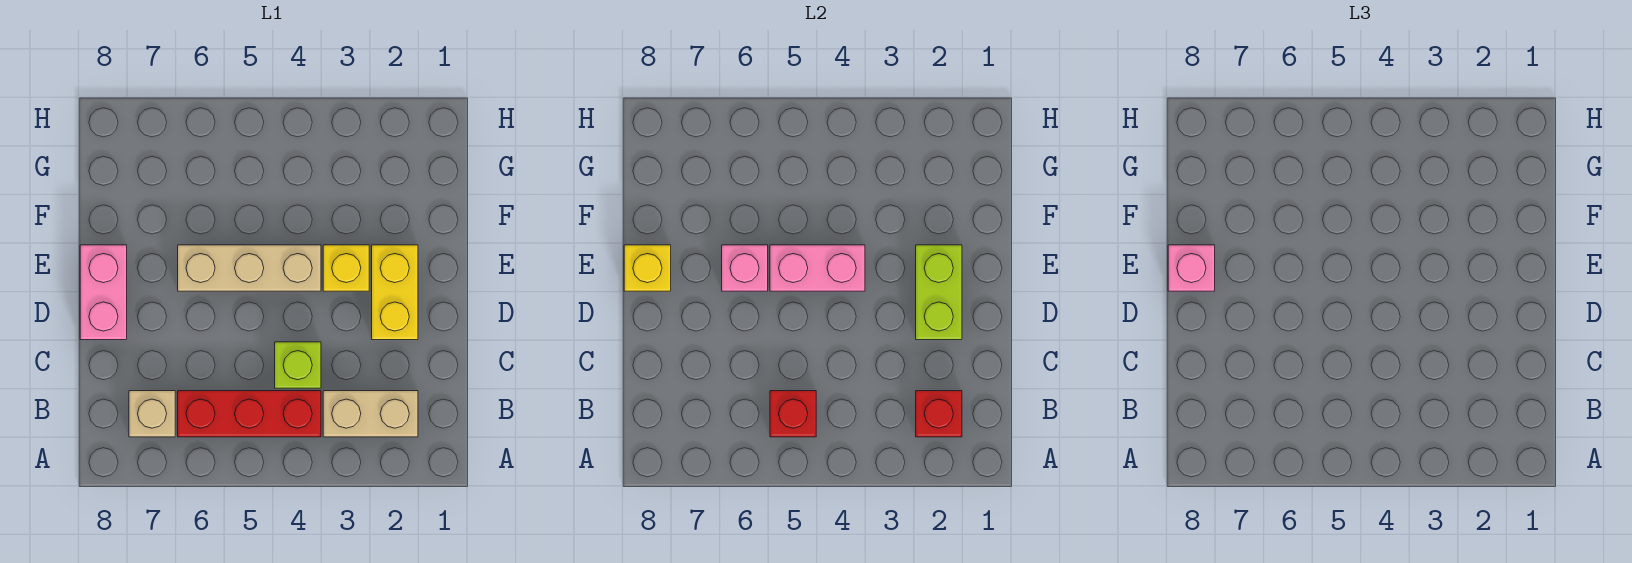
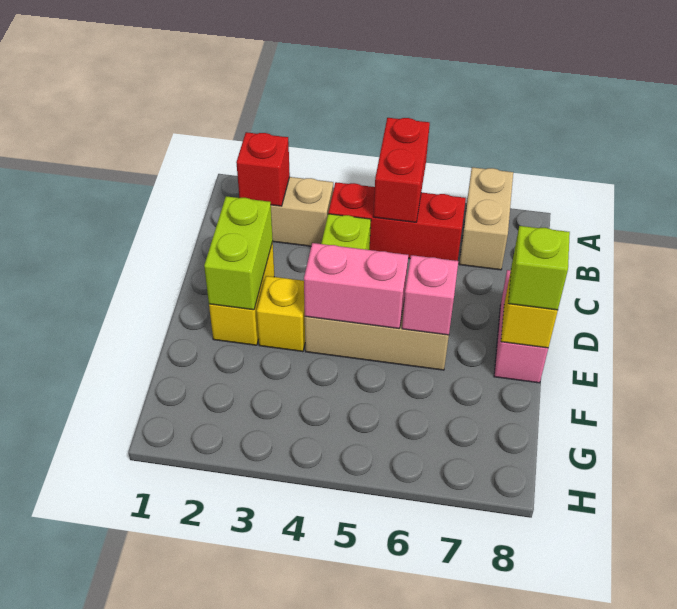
red brick B5 level 2 -> red brick A5:B5 level 2
tan brick B7 level 1 -> tan brick A7:B7 level 1
pink brick E8 level 3 -> lime brick E8 level 3

